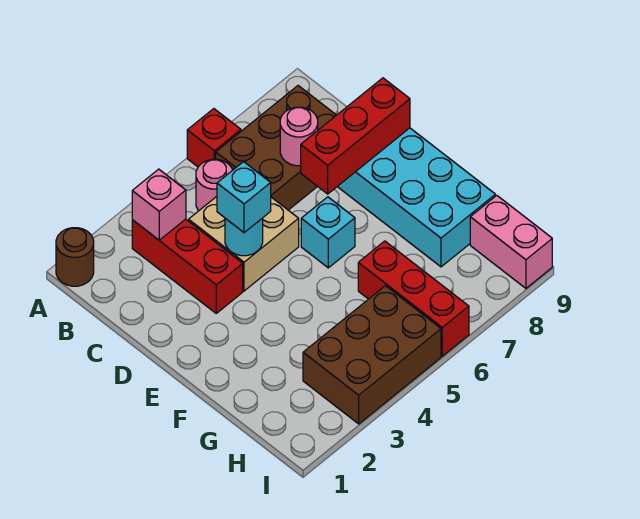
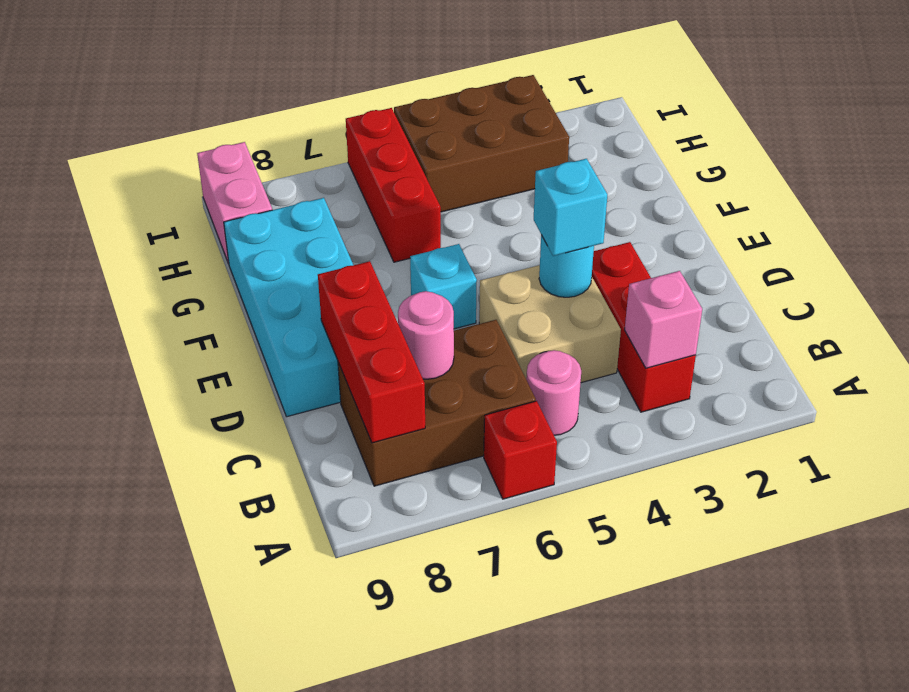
brown round brick A1 level 1 -> none
red brick D7:D9 level 2 -> red brick B8:D8 level 2

